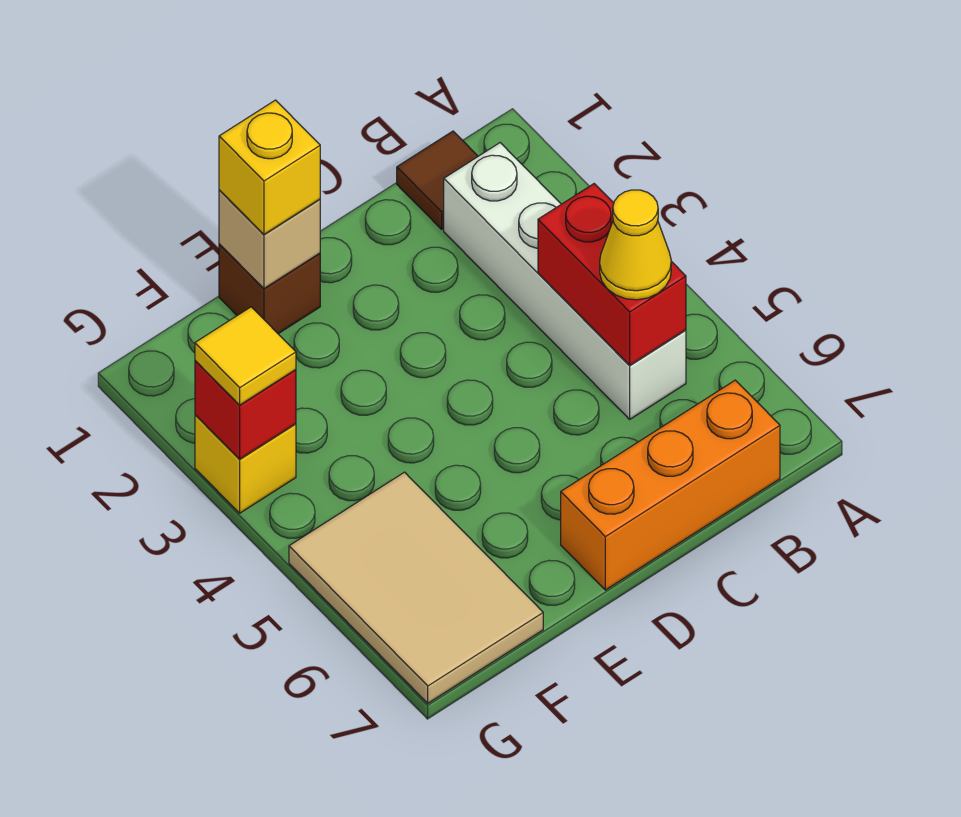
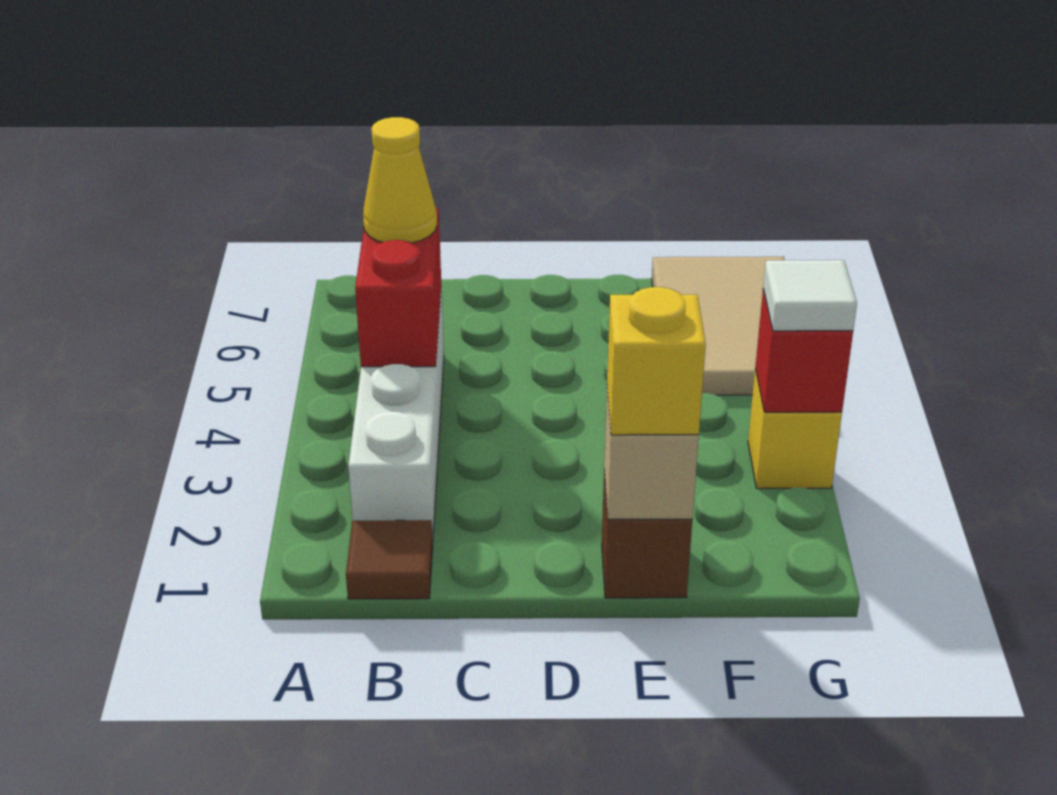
orange brick B7:D7 level 1 -> none
yellow tile G3 level 3 -> white tile G3 level 3

